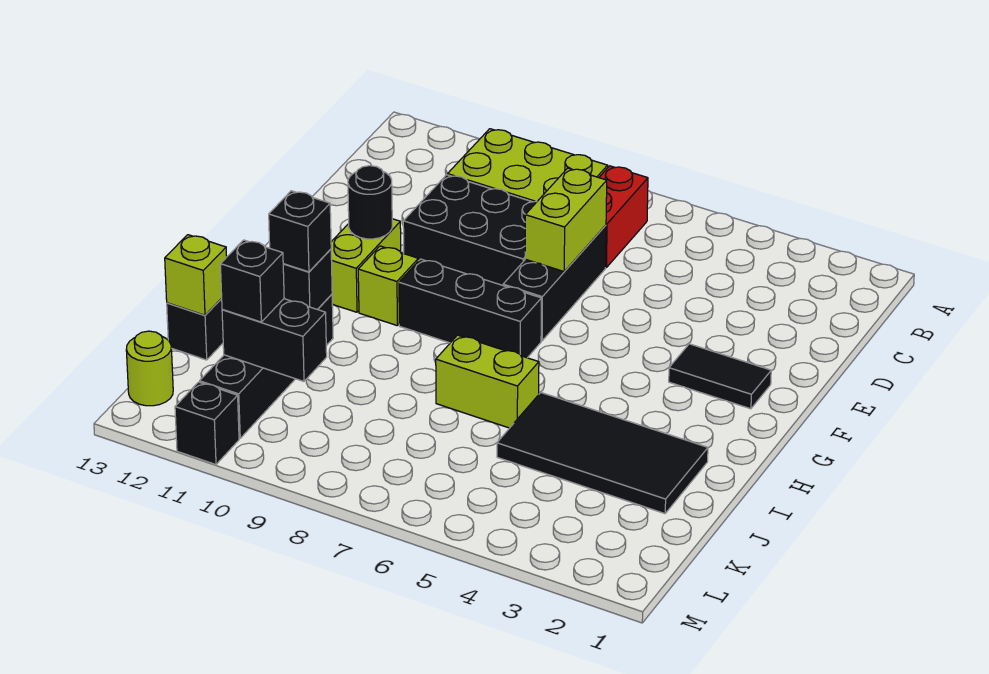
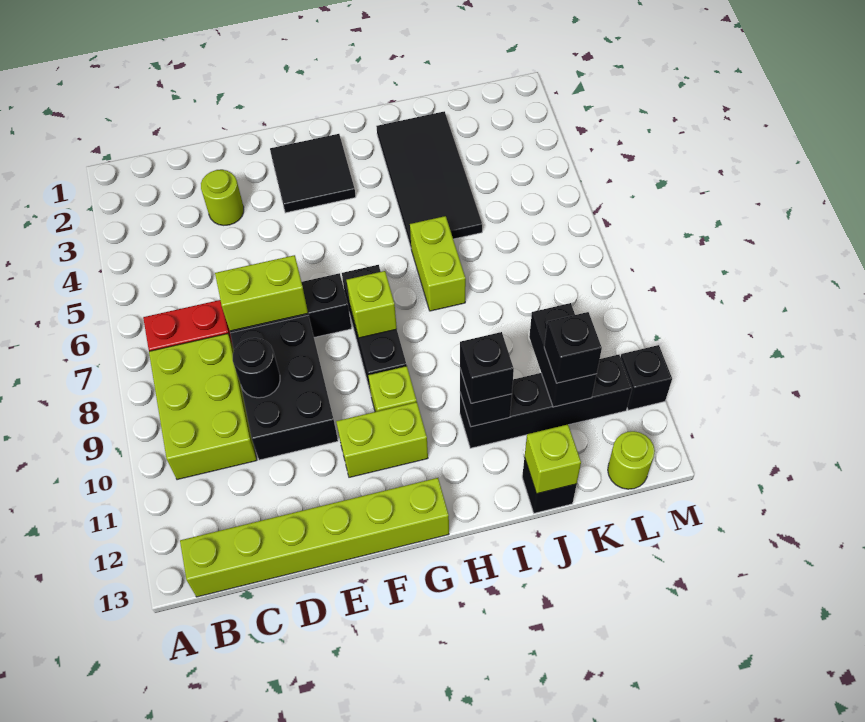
none -> lime brick B13:G13 level 1
none -> lime round brick D3 level 1
black tile F2:F3 level 1 -> black tile F2:G3 level 1
black round brick F11 level 2 -> black round brick D9 level 2
none -> lime brick G8 level 2

